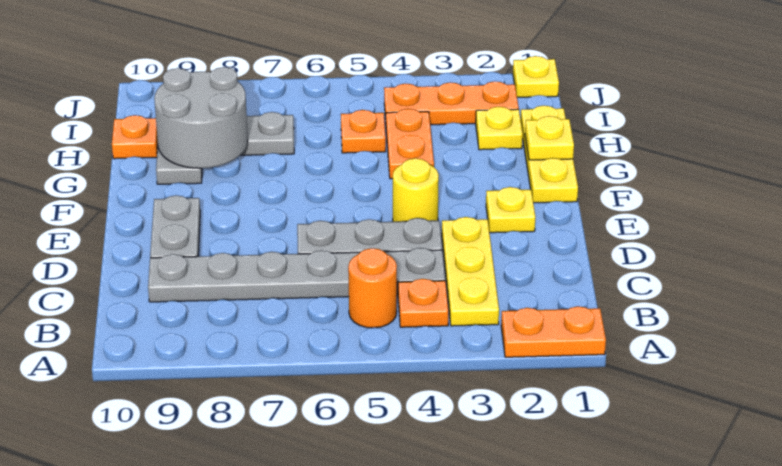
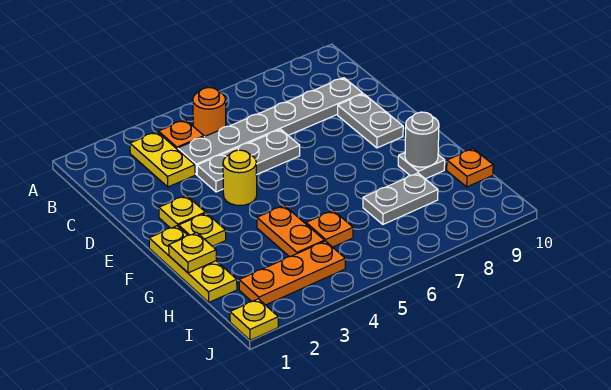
orange plate A1:A2 level 1 -> none
yellow plate B3:D3 level 1 -> yellow plate B3:C3 level 1
grey round brick G8:H9 level 2 -> grey round brick G9 level 2
yellow plate H2 level 1 -> yellow plate F2 level 1

